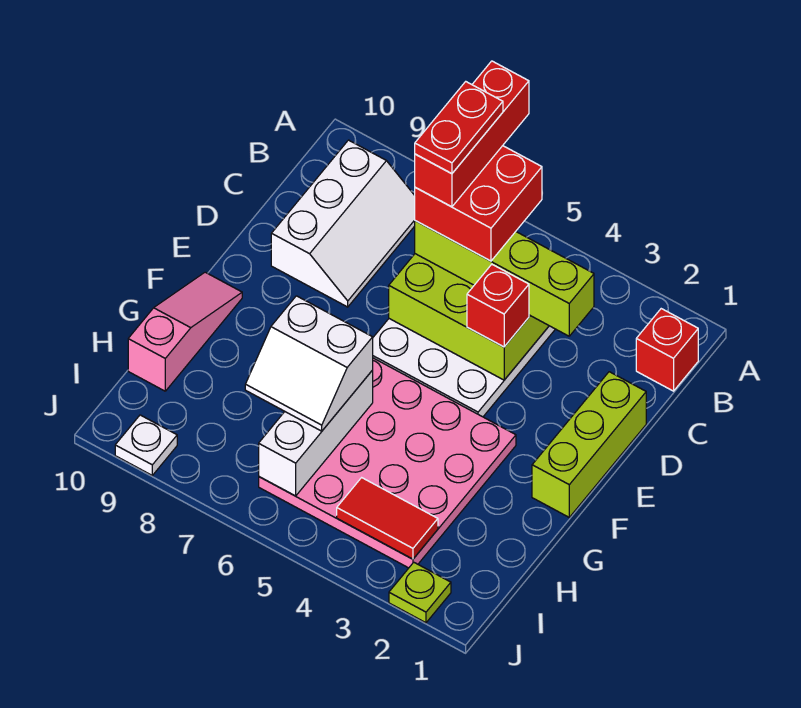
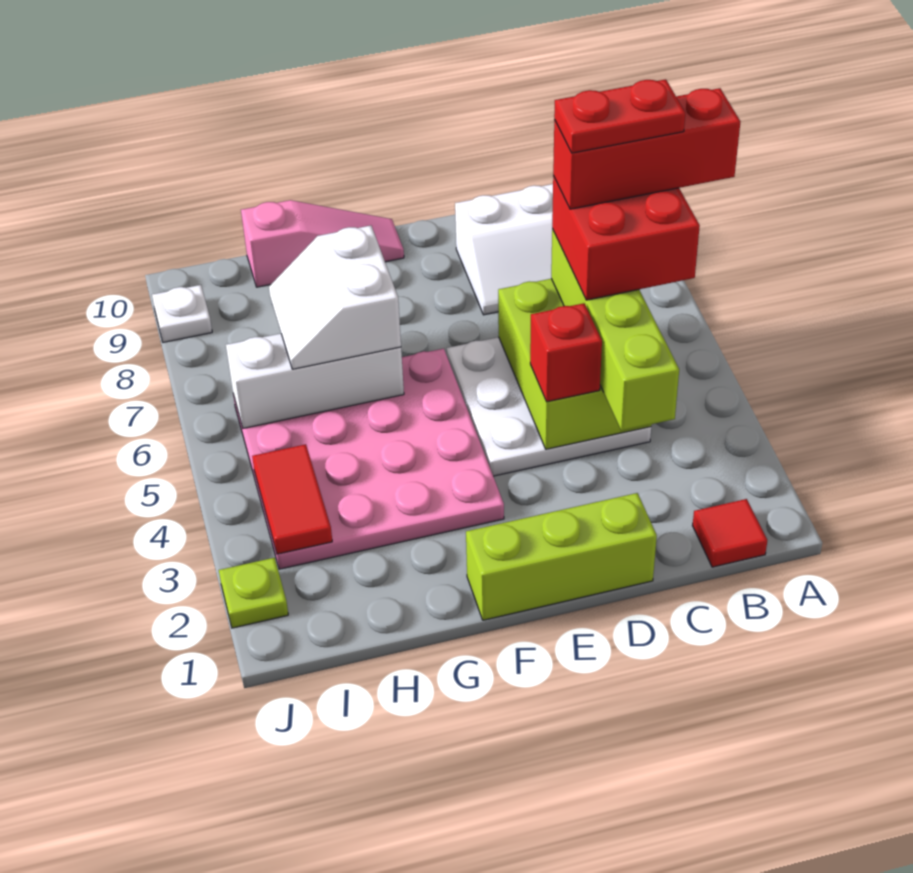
red brick B1 level 1 -> red tile B1 level 1

